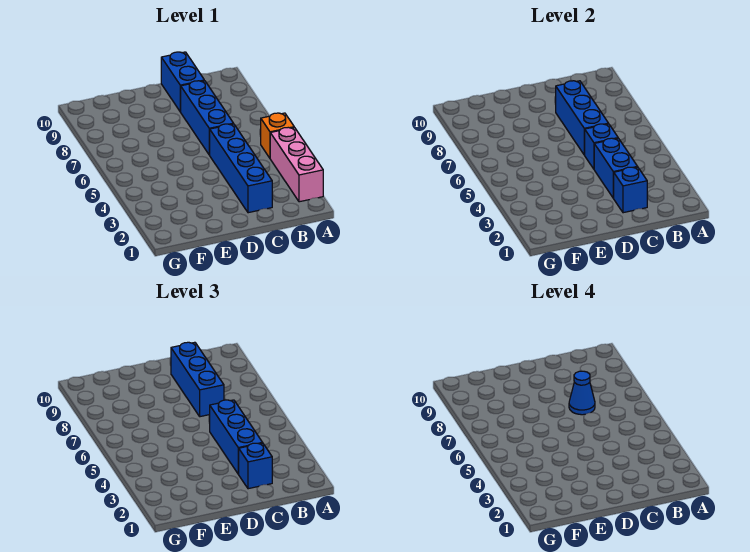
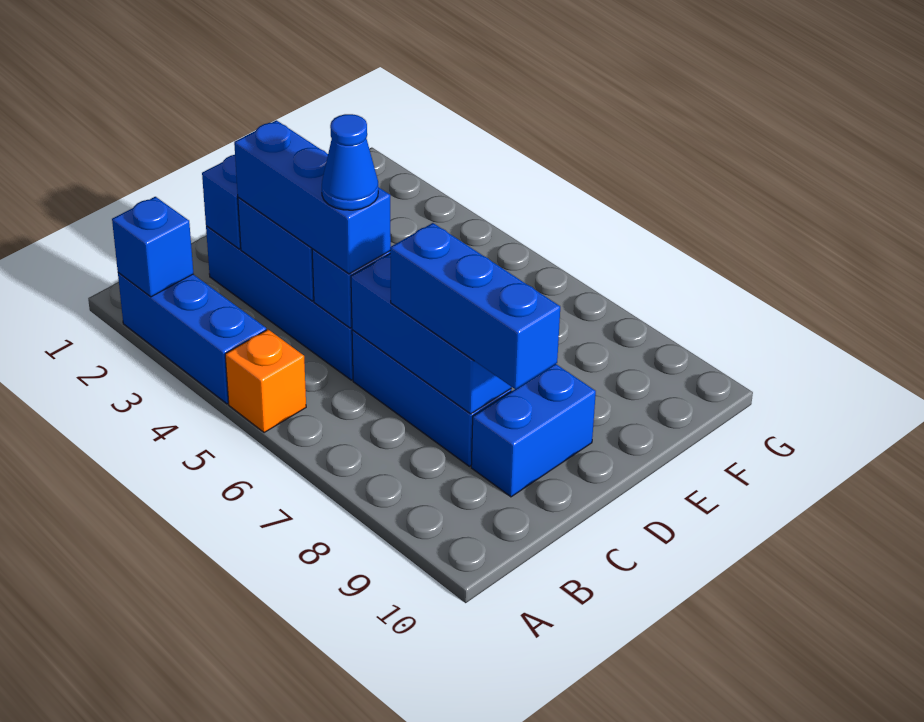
pink brick A2:A4 level 1 -> blue brick A2:A4 level 1
blue brick C2 level 3 -> blue brick A2 level 2
blue cone C7 level 4 -> blue cone C5 level 4
blue brick C9:C10 level 1 -> blue brick C9:D9 level 1

